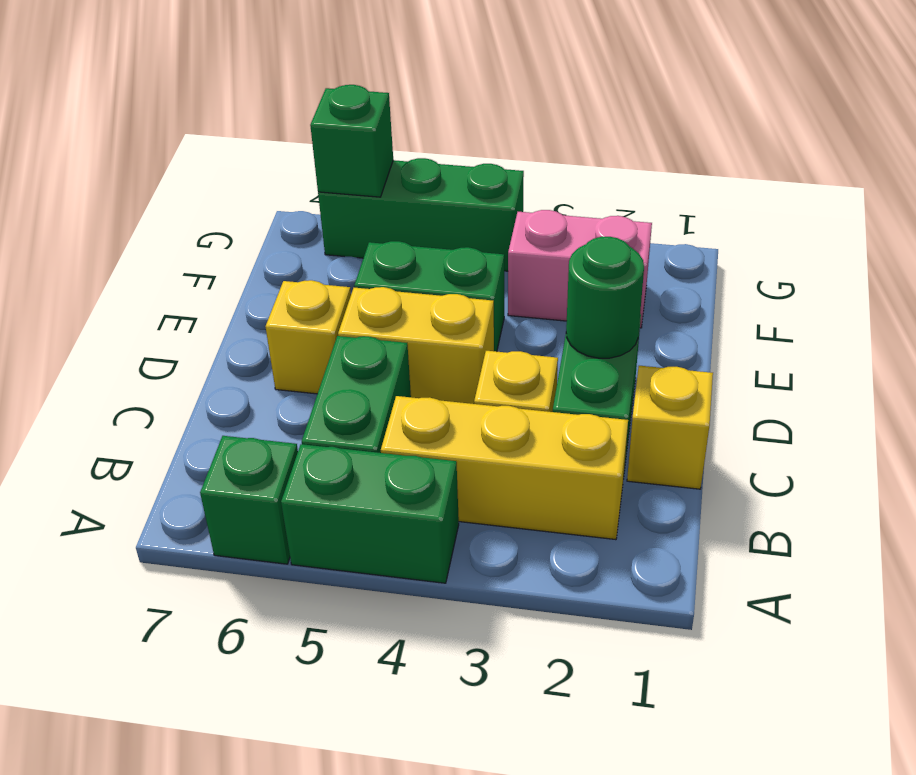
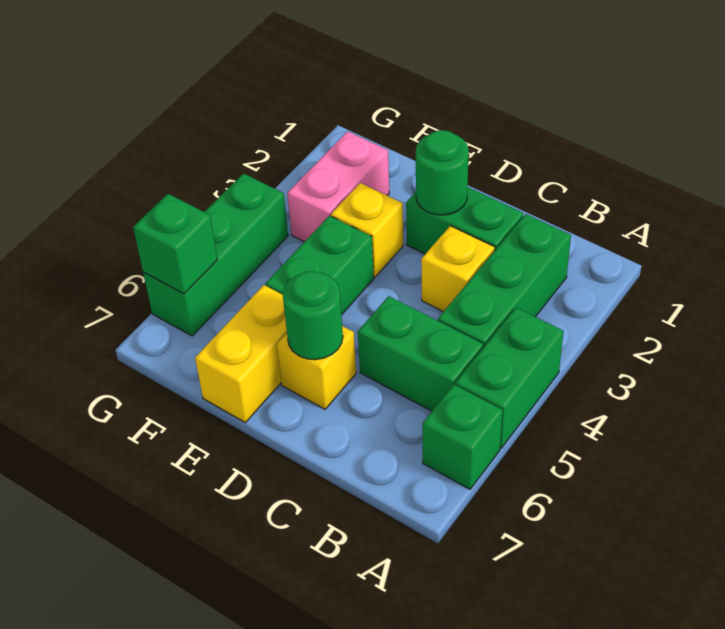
yellow brick B2:B4 level 1 -> green brick B2:B4 level 1
yellow brick C1 level 1 -> yellow brick E3 level 1
yellow brick D4:D5 level 1 -> yellow brick E6:E7 level 1
none -> green round brick D6 level 2

